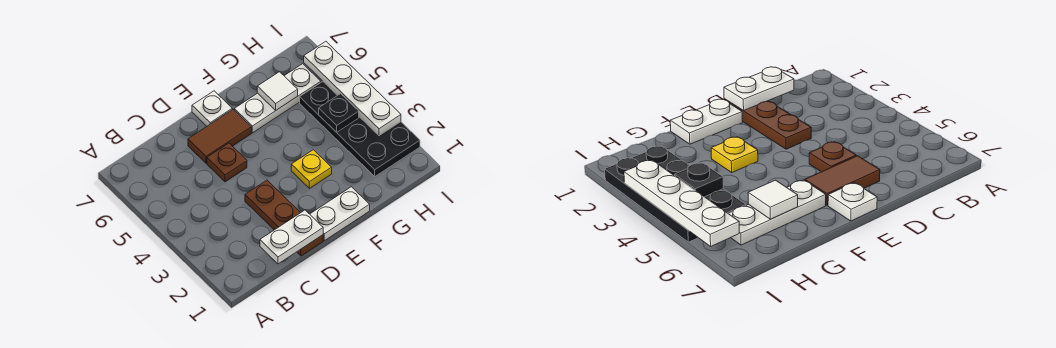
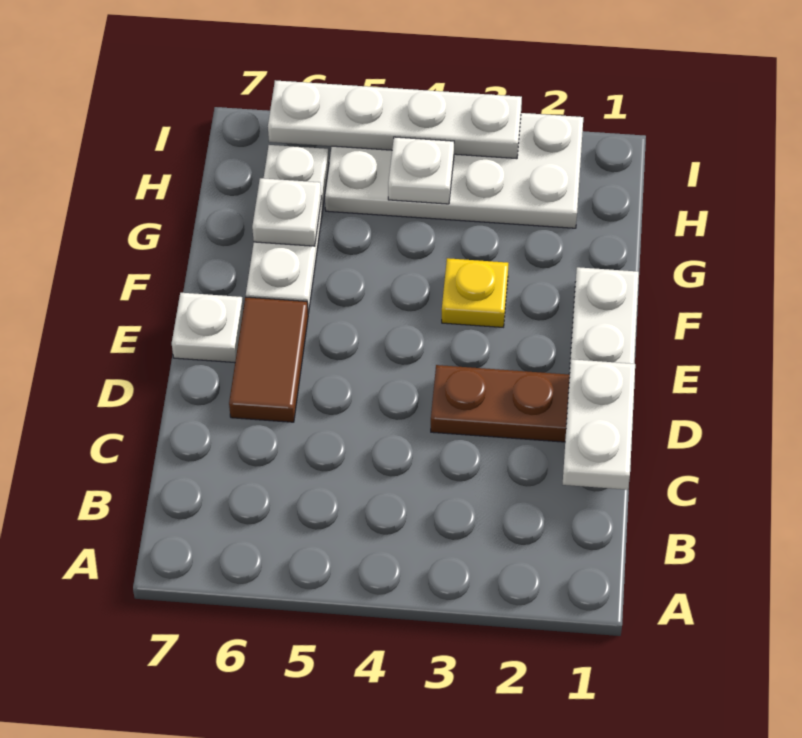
brown plate D5 level 1 -> none
white tile G6 level 2 -> white plate G6 level 2
black plate H2:I5 level 1 -> white plate H2:I5 level 1
black plate H4 level 2 -> white plate H4 level 2

